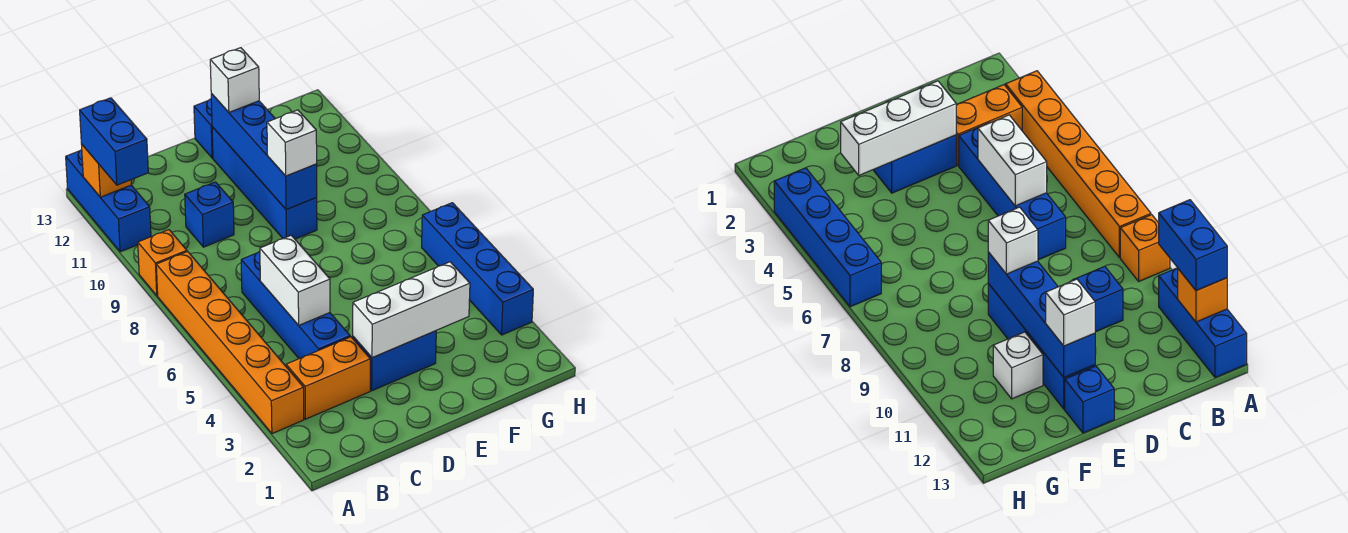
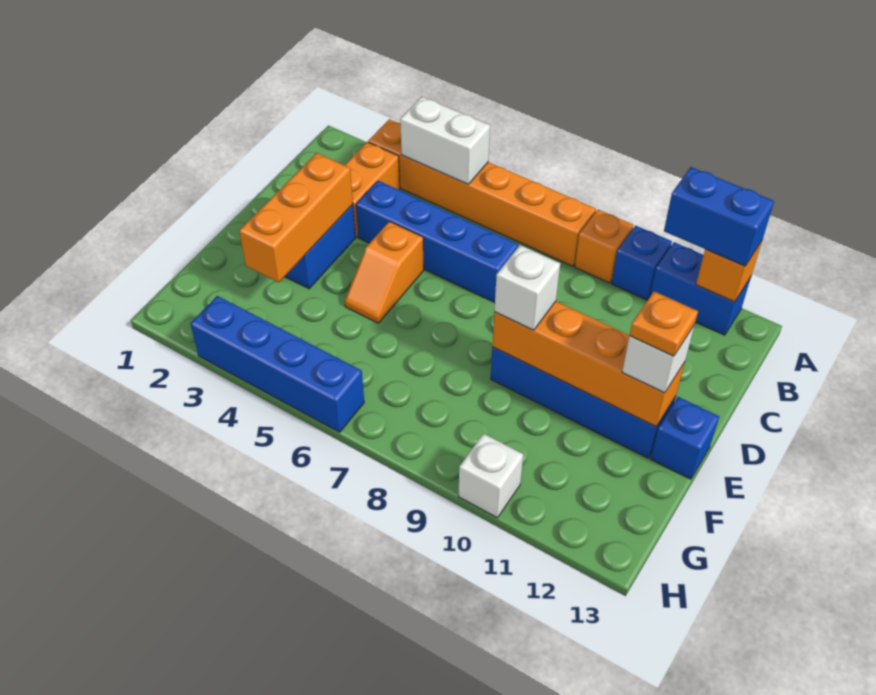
blue brick A11:A13 level 1 -> blue brick A11:A12 level 1
white brick C5:C6 level 2 -> white brick A4:A5 level 2
blue brick C10 level 1 -> blue brick A10 level 1
white brick D3:F3 level 2 -> orange brick D3:F3 level 2
none -> orange slope D5:E5 level 1 top D
blue brick E9:E12 level 2 -> orange brick E9:E12 level 2
none -> orange plate E12 level 4
white brick F11 level 1 -> white brick H10 level 1

